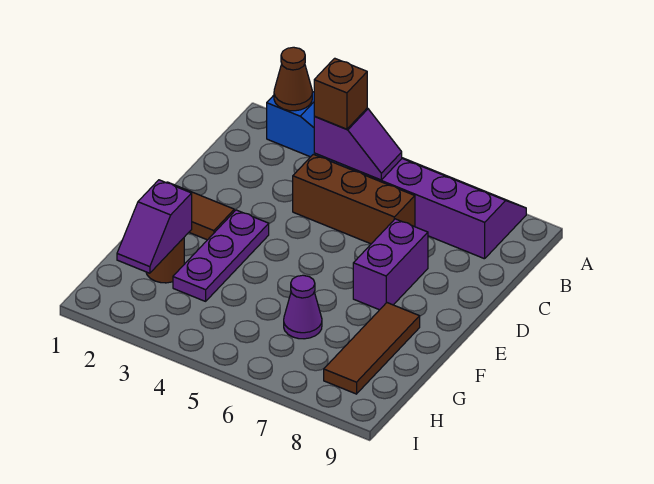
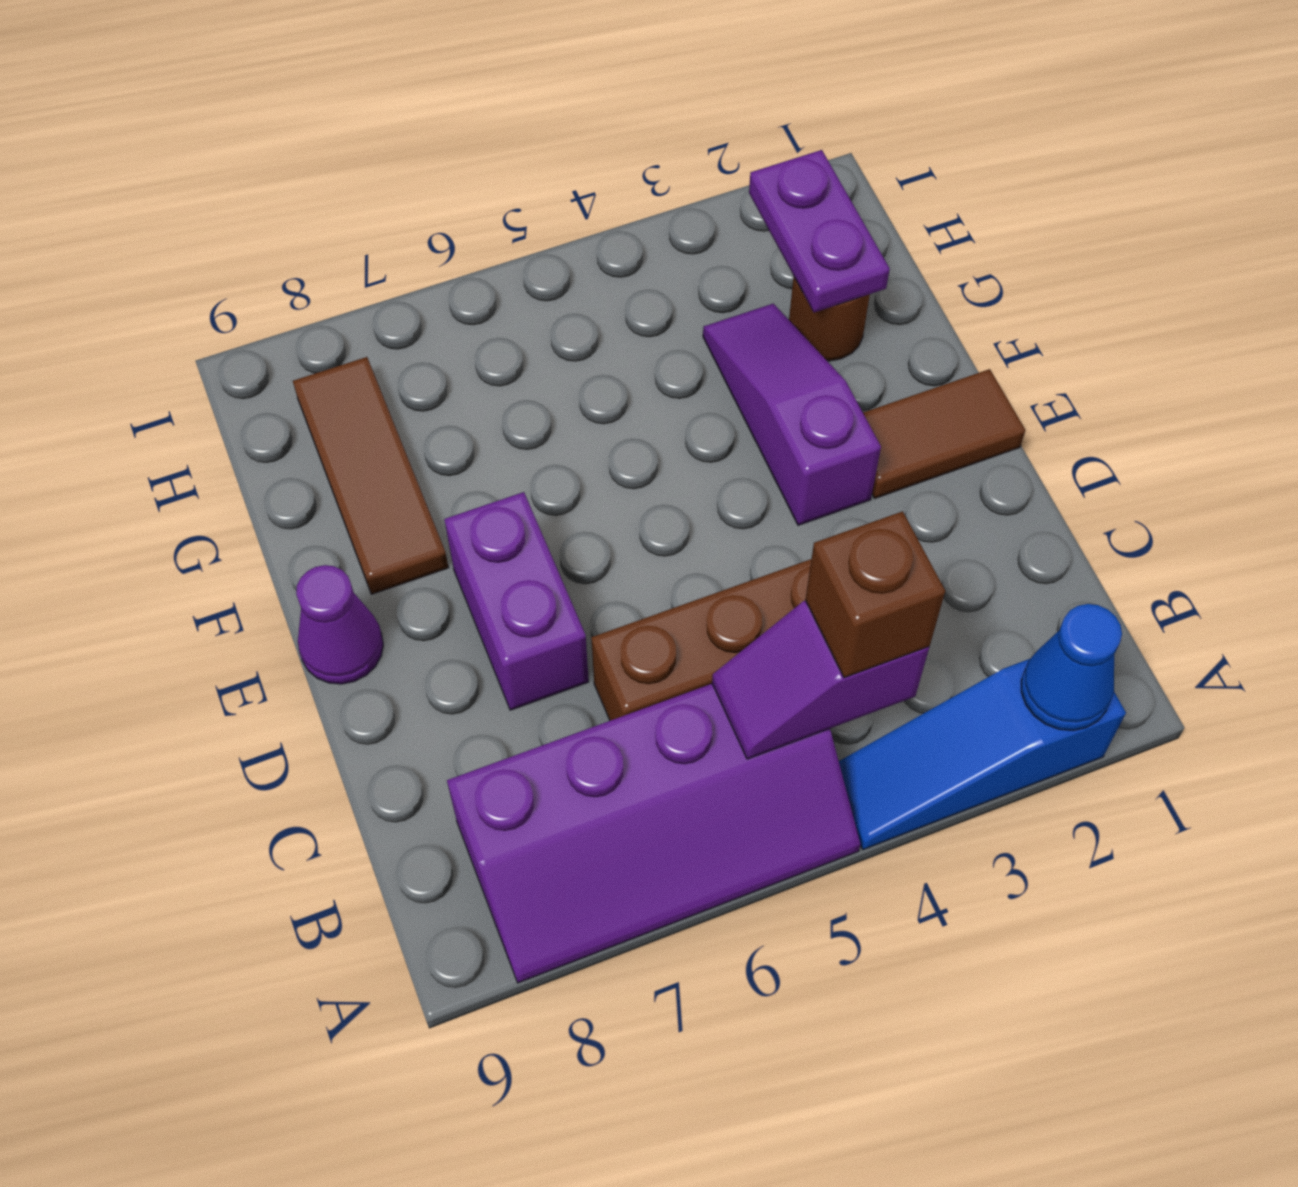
brown cone A2 level 2 -> blue cone A2 level 2
purple plate E3:G3 level 1 -> purple slope E3:G3 level 1 top E
purple slope G2:H2 level 2 top G -> purple plate G2:H2 level 2
purple cone G6 level 1 -> purple cone E9 level 1

